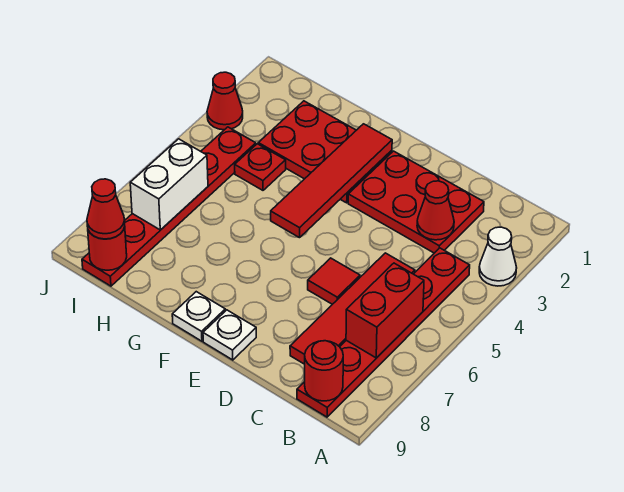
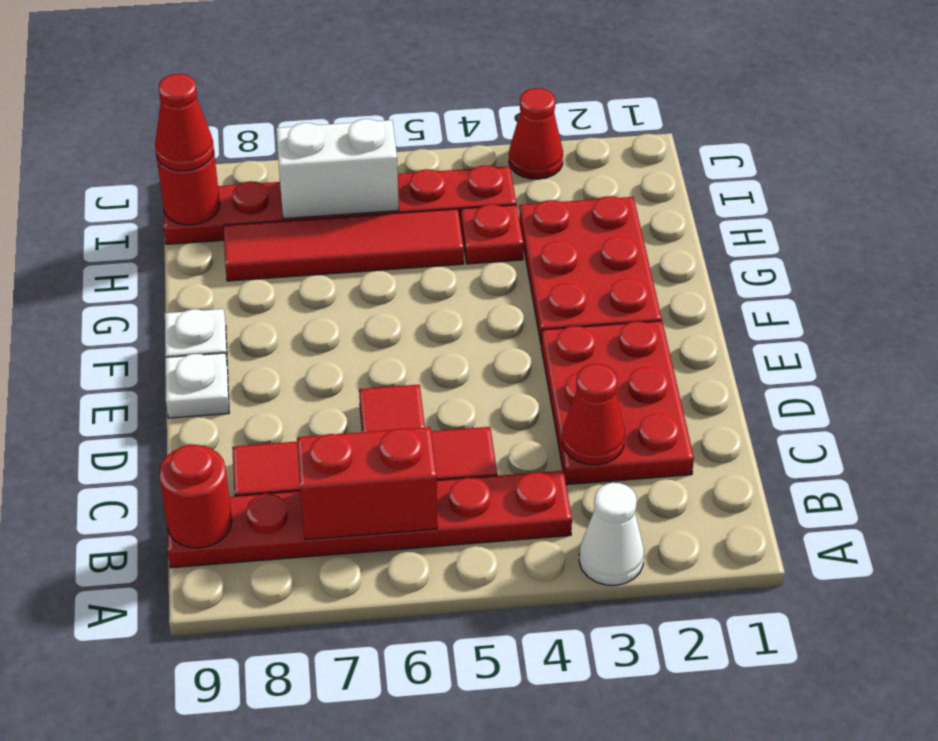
red tile F2:F5 level 2 -> red tile H5:H8 level 1

